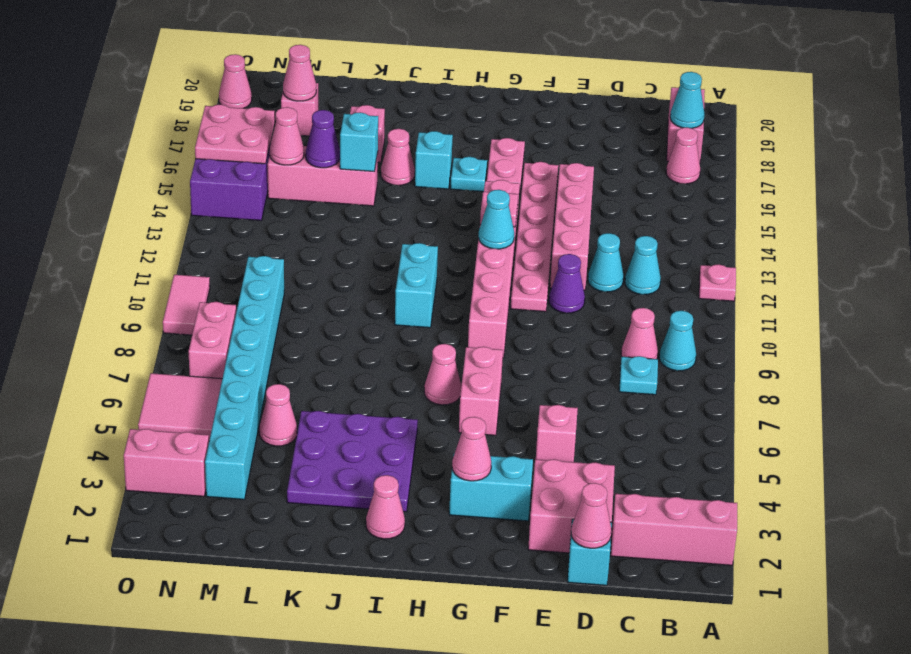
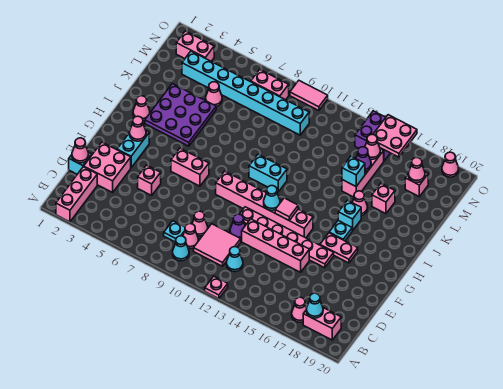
cyan cone D12 level 1 -> none
pink cone H7 level 1 -> pink cone D9 level 1
pink brick N3:O3 level 1 -> pink brick N2:N3 level 1
pink tile N5:O6 level 1 -> pink tile C10:D11 level 1

